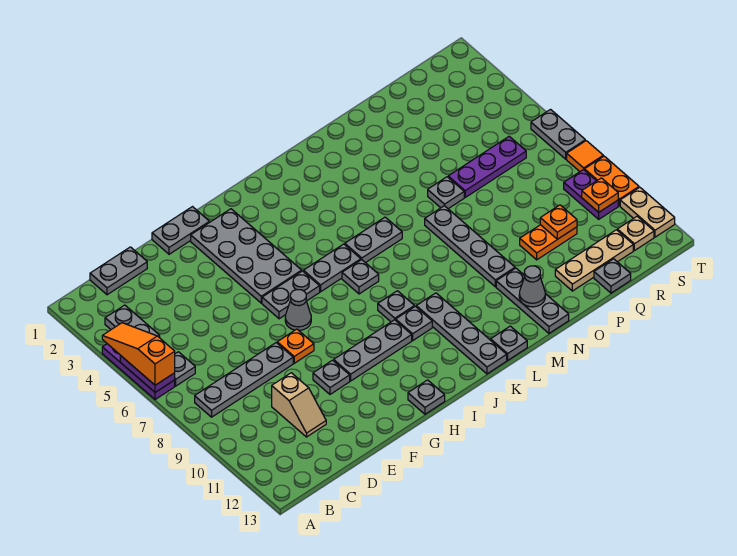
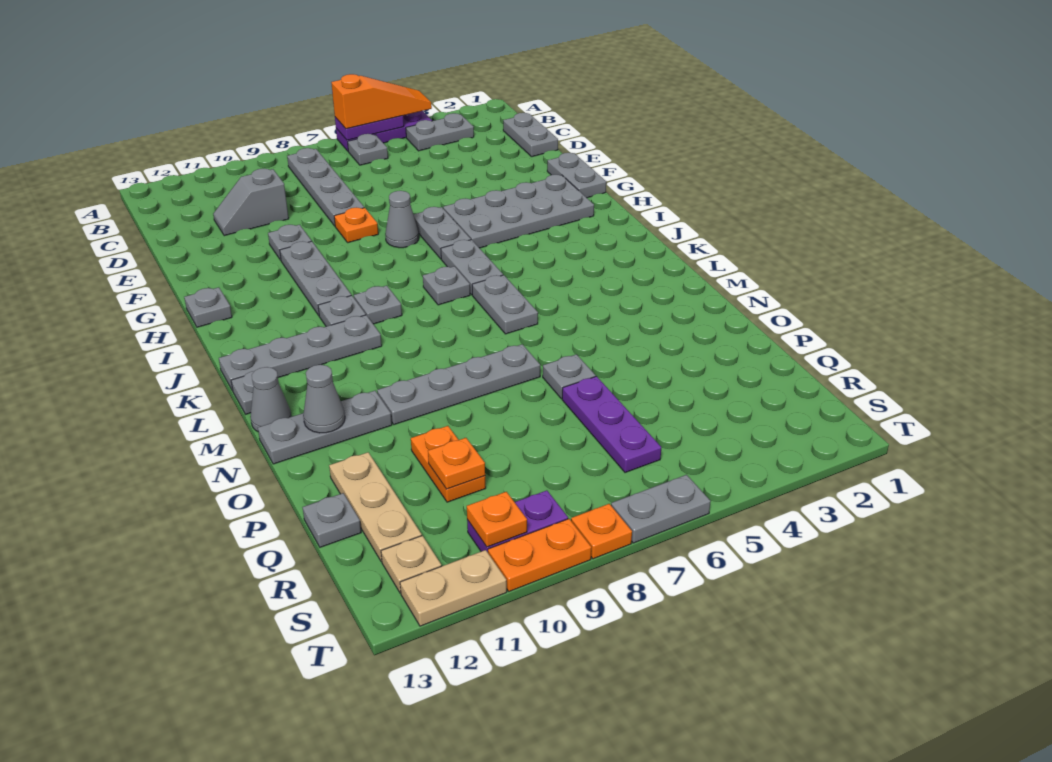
tan slope D10:D11 level 1 top 10 -> grey slope D10:D11 level 1 top 10
none -> grey cone M13 level 1
orange tile T8 level 1 -> orange plate T8 level 1

